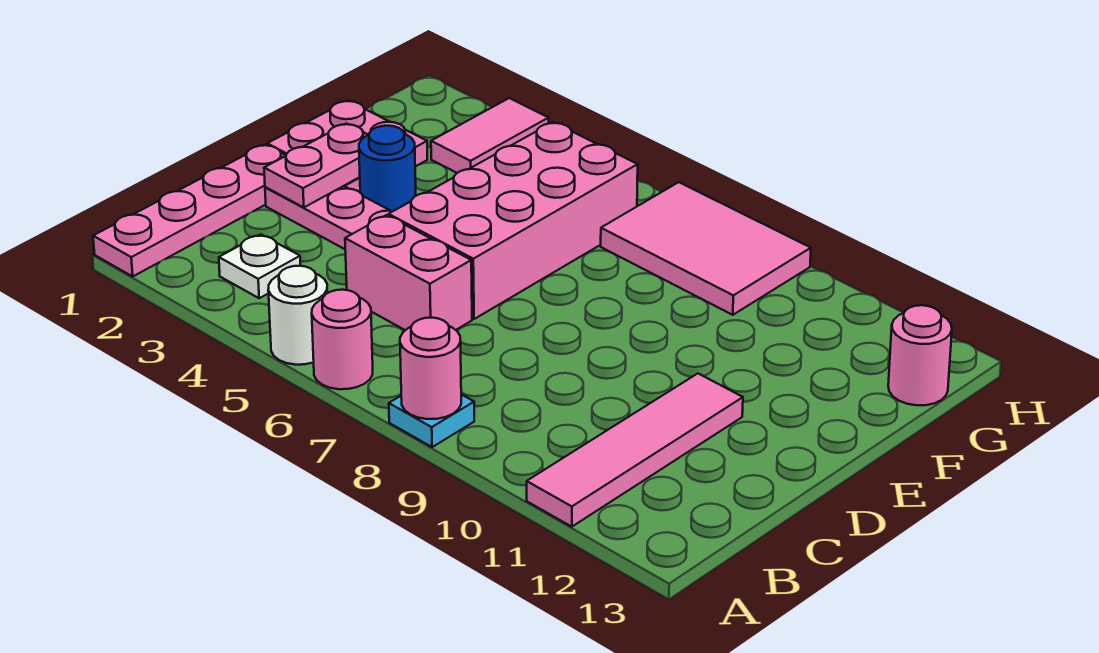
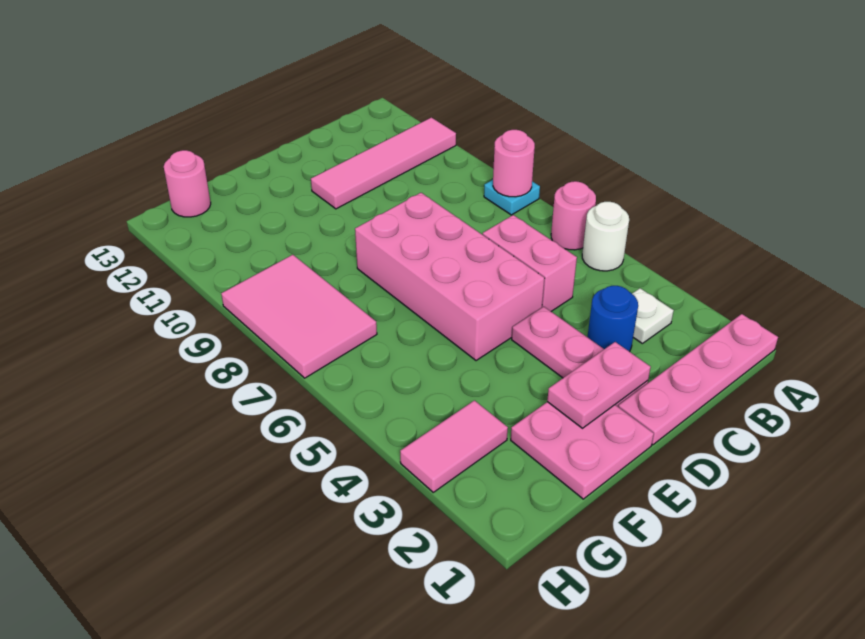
pink brick D5:G6 level 1 -> pink brick D5:E8 level 1
blue round brick E3 level 1 -> blue round brick C3 level 1

